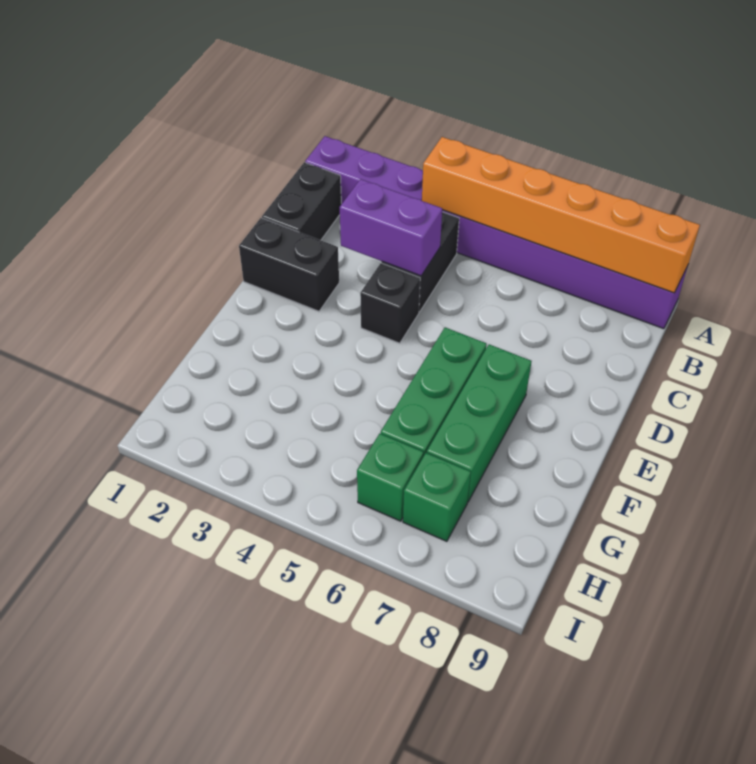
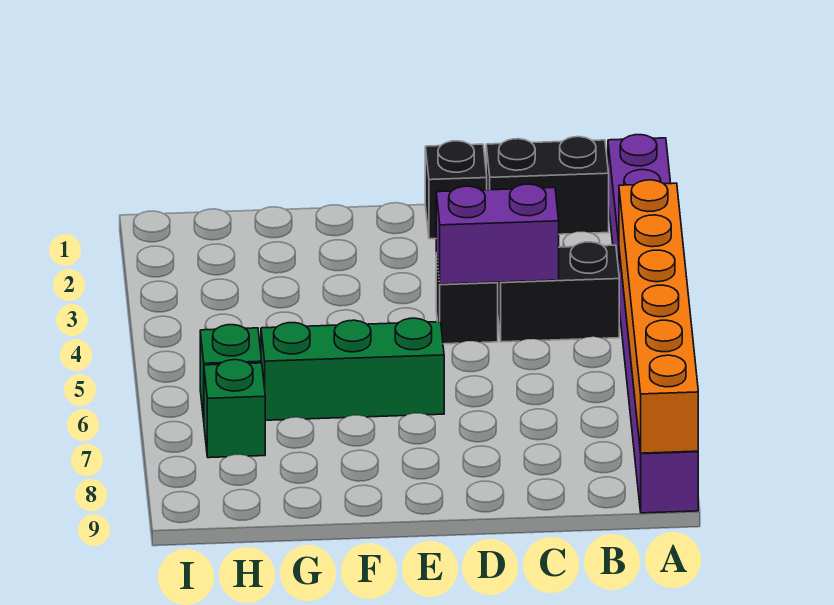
purple brick C3:C4 level 2 -> purple brick C4:D4 level 2
black brick D1:D2 level 1 -> black brick D1 level 1
green brick E7:G7 level 1 -> none

